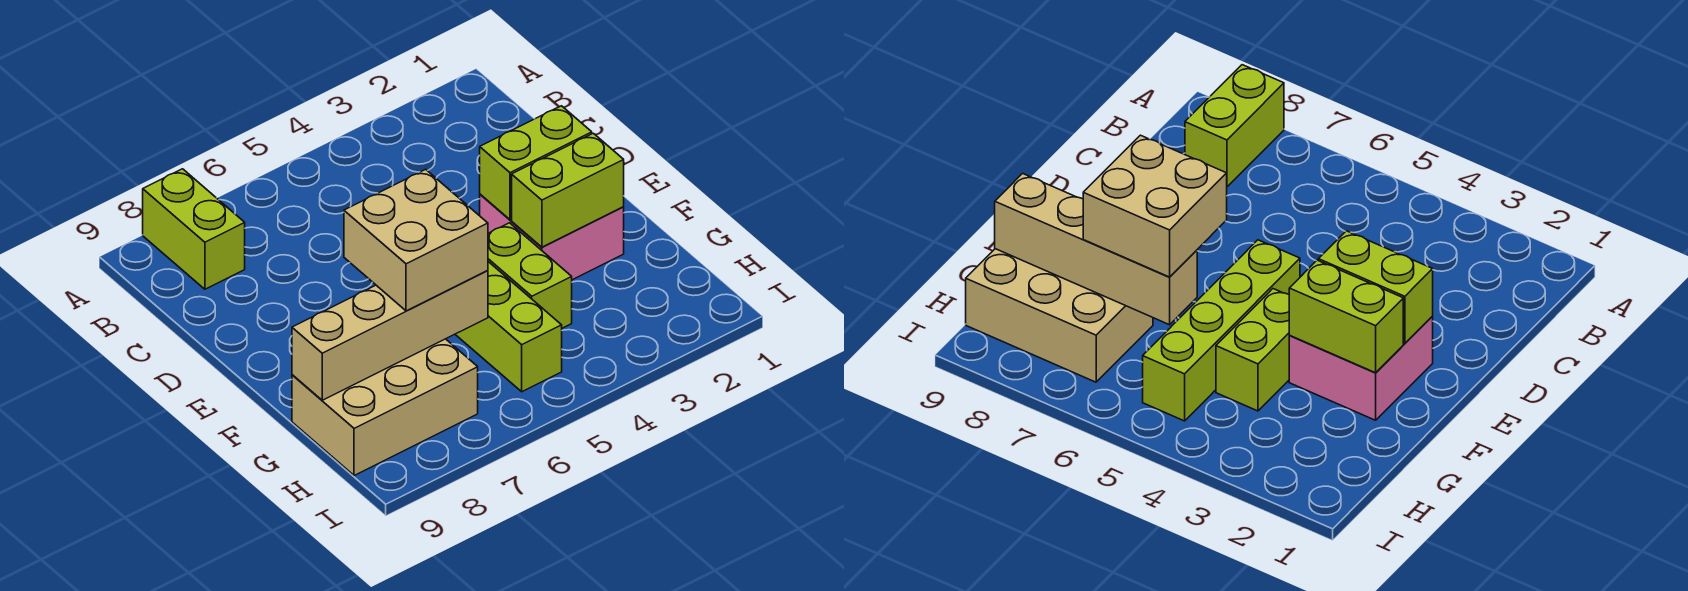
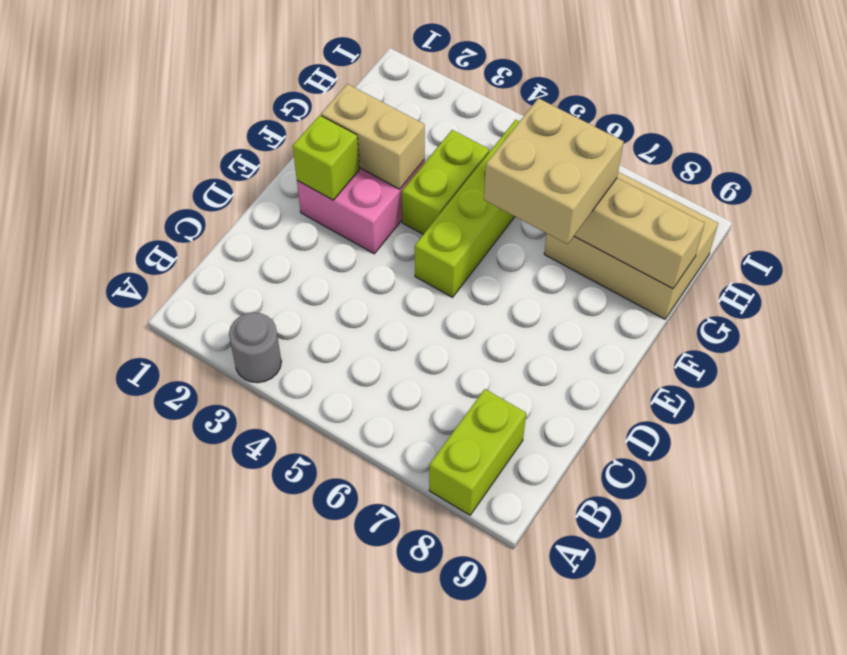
none -> grey round brick A3 level 1
lime brick E2:E3 level 2 -> lime brick E2 level 2
lime brick F2:F3 level 2 -> tan brick F2:F3 level 2

